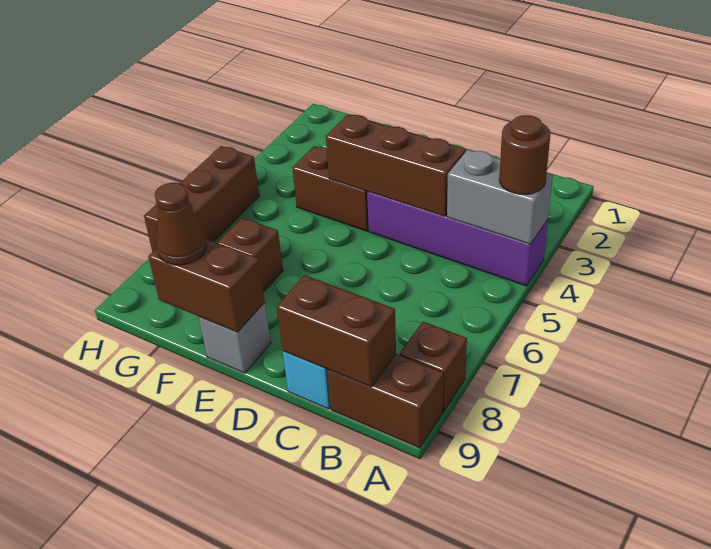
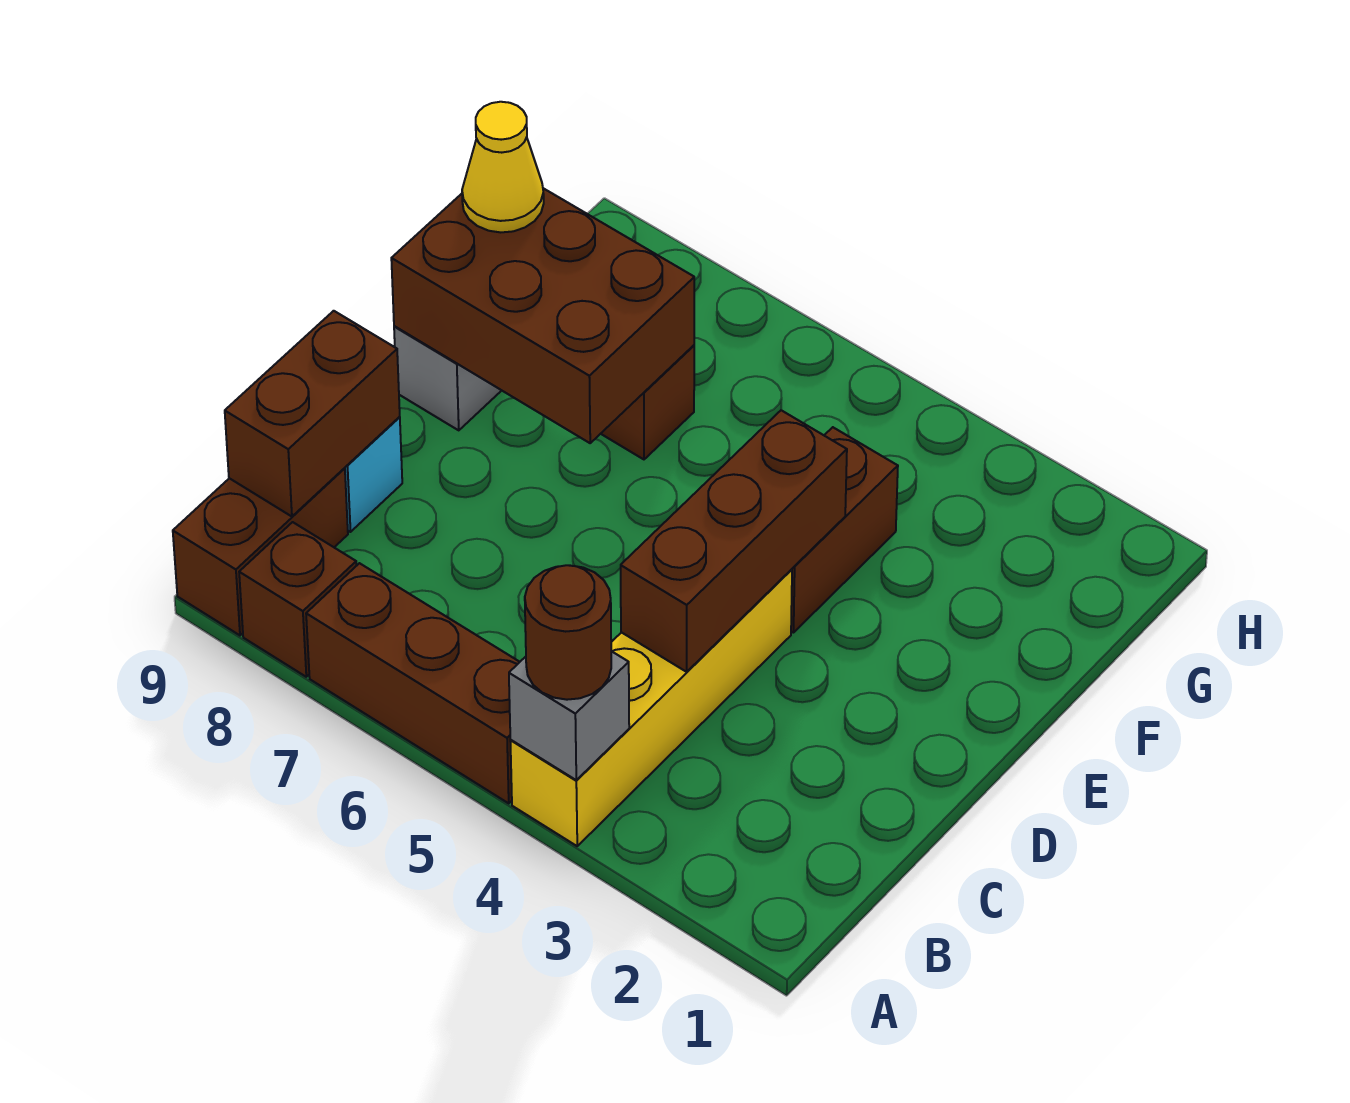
purple brick A4:D4 level 1 -> yellow brick A4:D4 level 1
grey brick A4:B4 level 2 -> grey brick A4 level 2
brown brick E9:F9 level 2 -> brown brick E7:F9 level 2
brown cone F9 level 3 -> yellow cone F9 level 3
brown brick H5:H7 level 1 -> brown brick A5:A7 level 1

